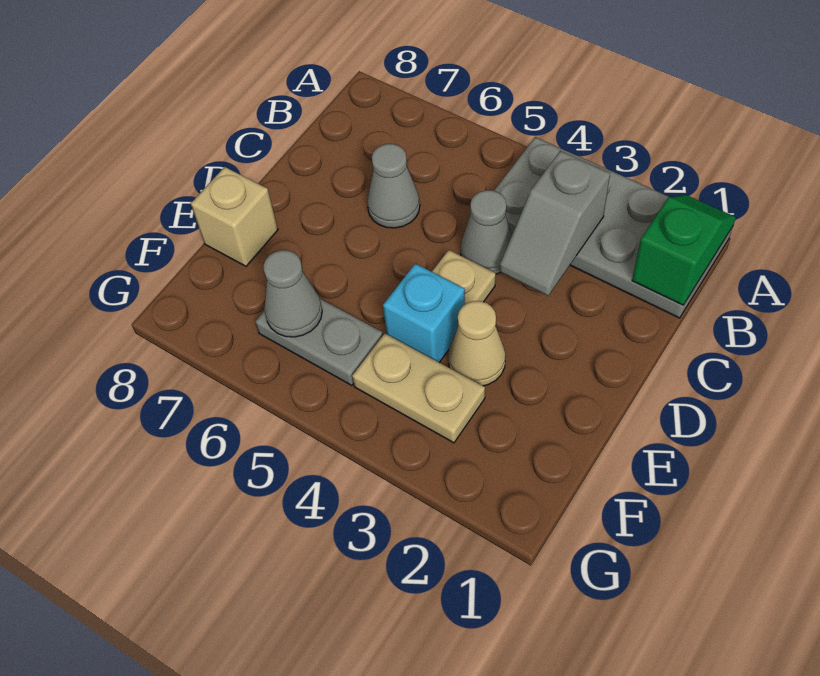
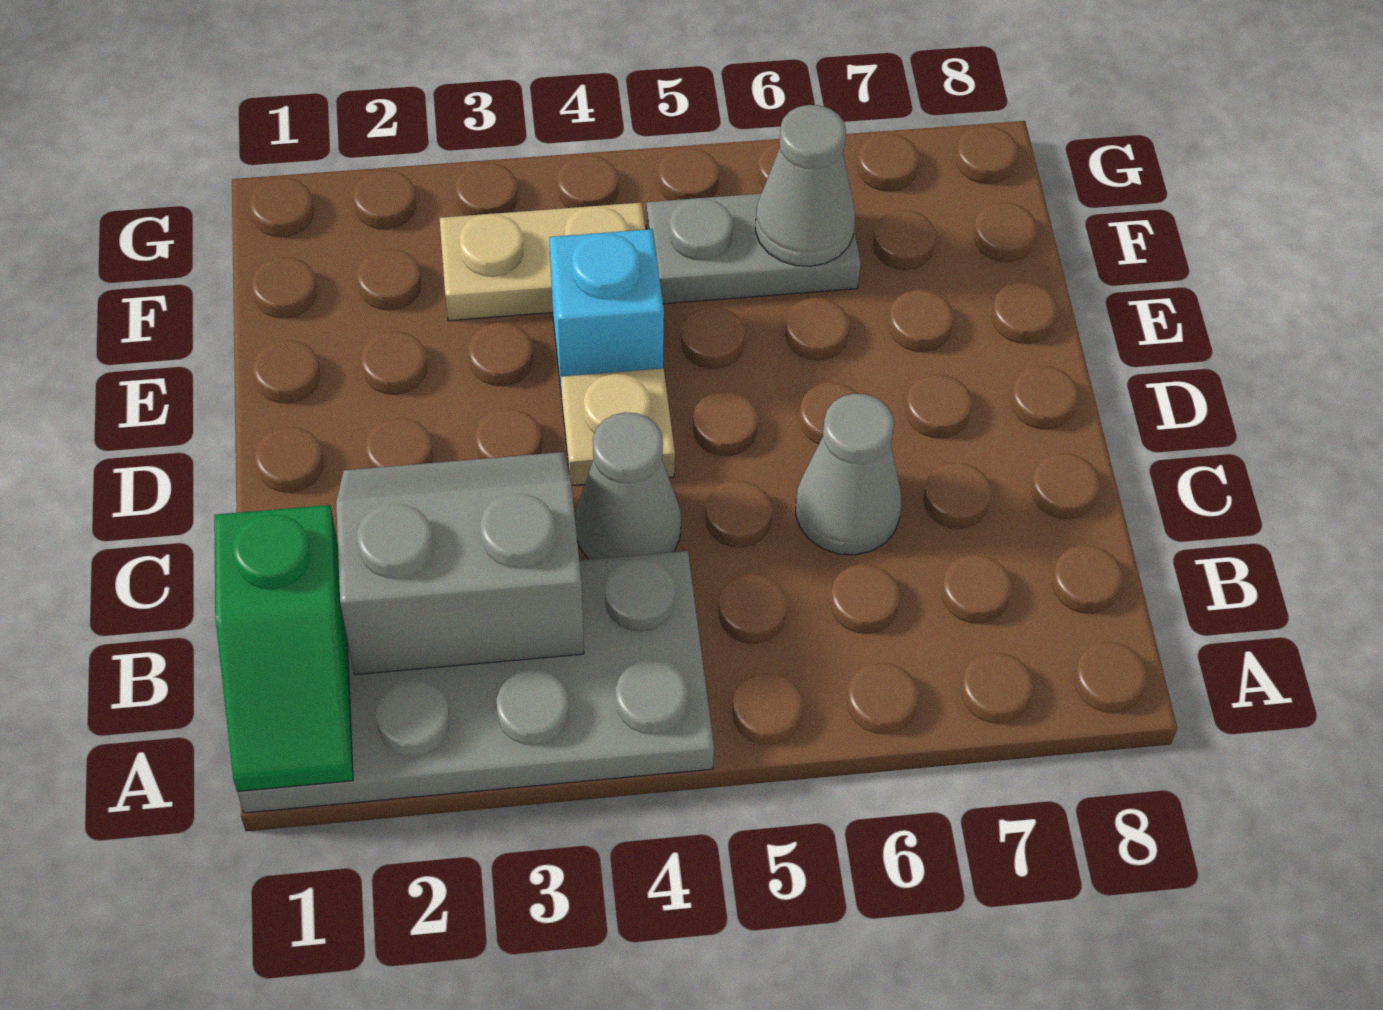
grey slope B3:C3 level 2 top B -> grey slope B2:C3 level 2 top B
tan cone E3 level 1 -> none
tan brick E8 level 1 -> none

